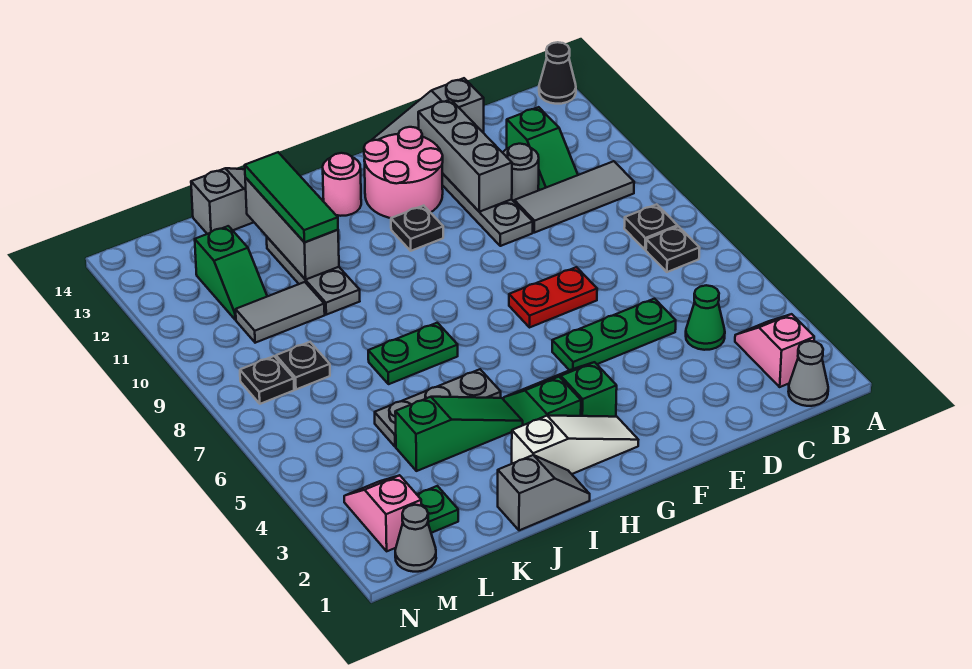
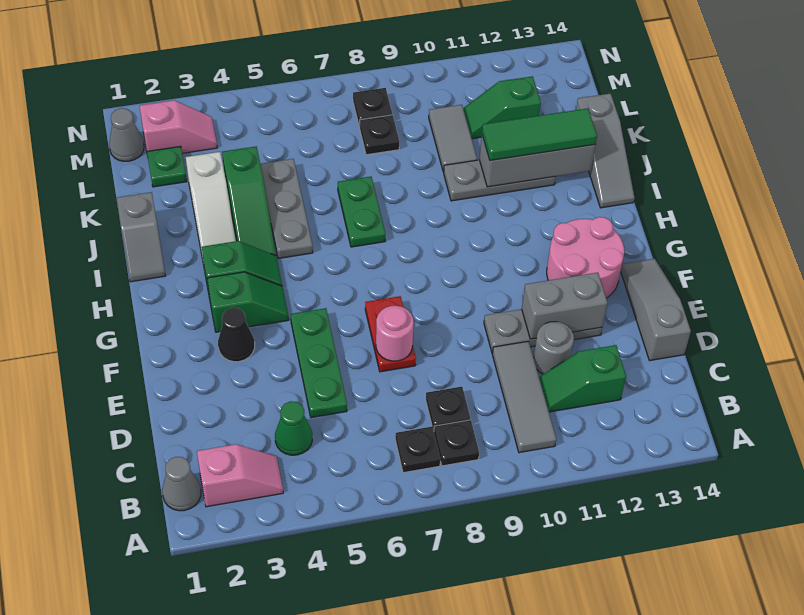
black cone A14 level 1 -> black cone F3 level 1
grey brick E11:E13 level 2 -> grey brick E11:E12 level 2
white slope G2:I2 level 1 top I -> white slope I3:K3 level 1 top K
black plate G11 level 1 -> black plate C8 level 1
pink round brick H13 level 1 -> pink round brick E7 level 2

